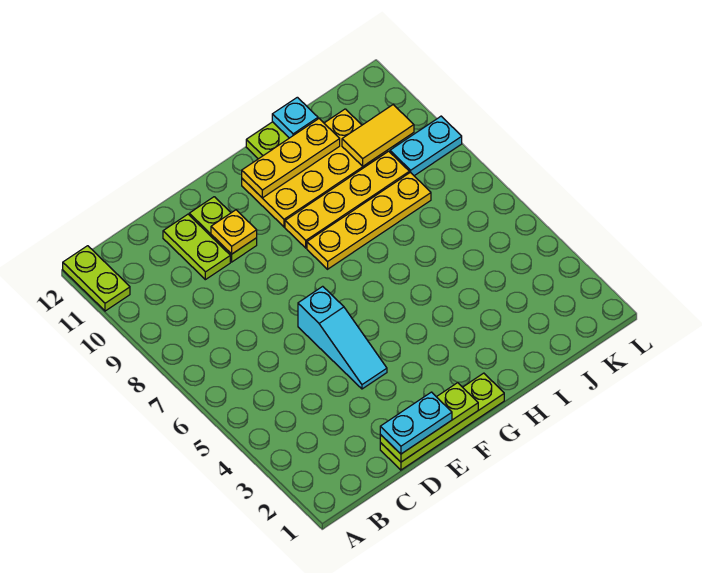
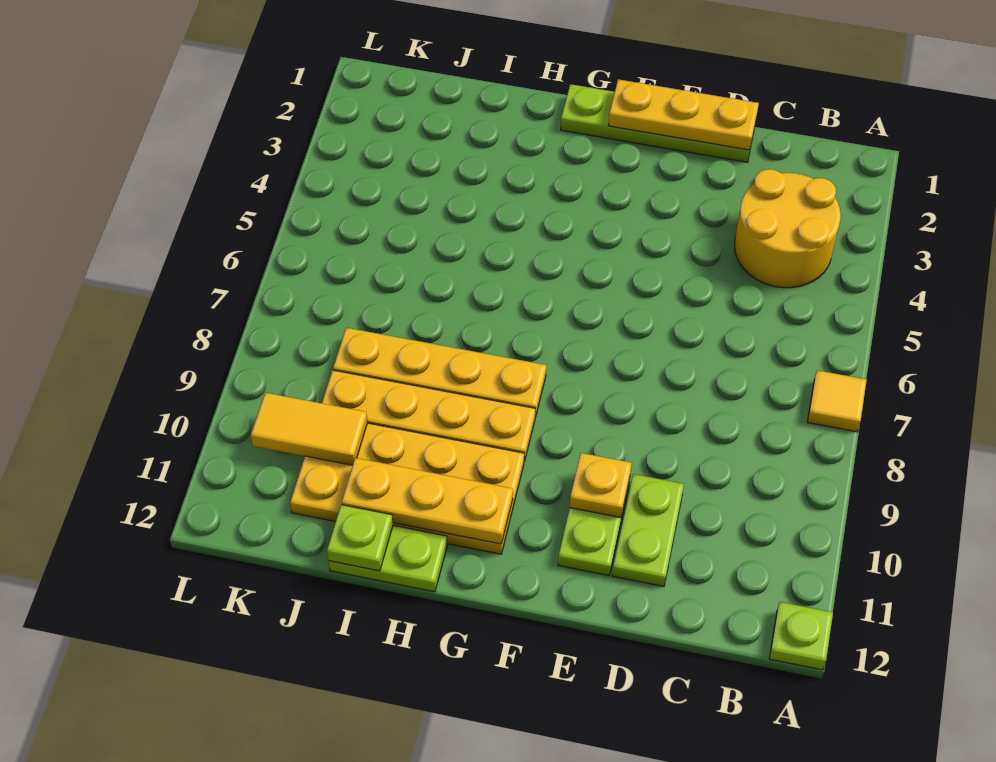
none -> yellow tile A7 level 1
lime plate A11:A12 level 1 -> lime plate A12 level 1
none -> yellow round brick B3:C4 level 1
lime plate D1:F1 level 2 -> yellow plate D1:F1 level 2
cyan plate D1:E1 level 3 -> none
cyan slope E4:E6 level 1 top 6 -> none
cyan plate I12 level 2 -> lime plate I12 level 2
cyan plate K9:L9 level 1 -> none

